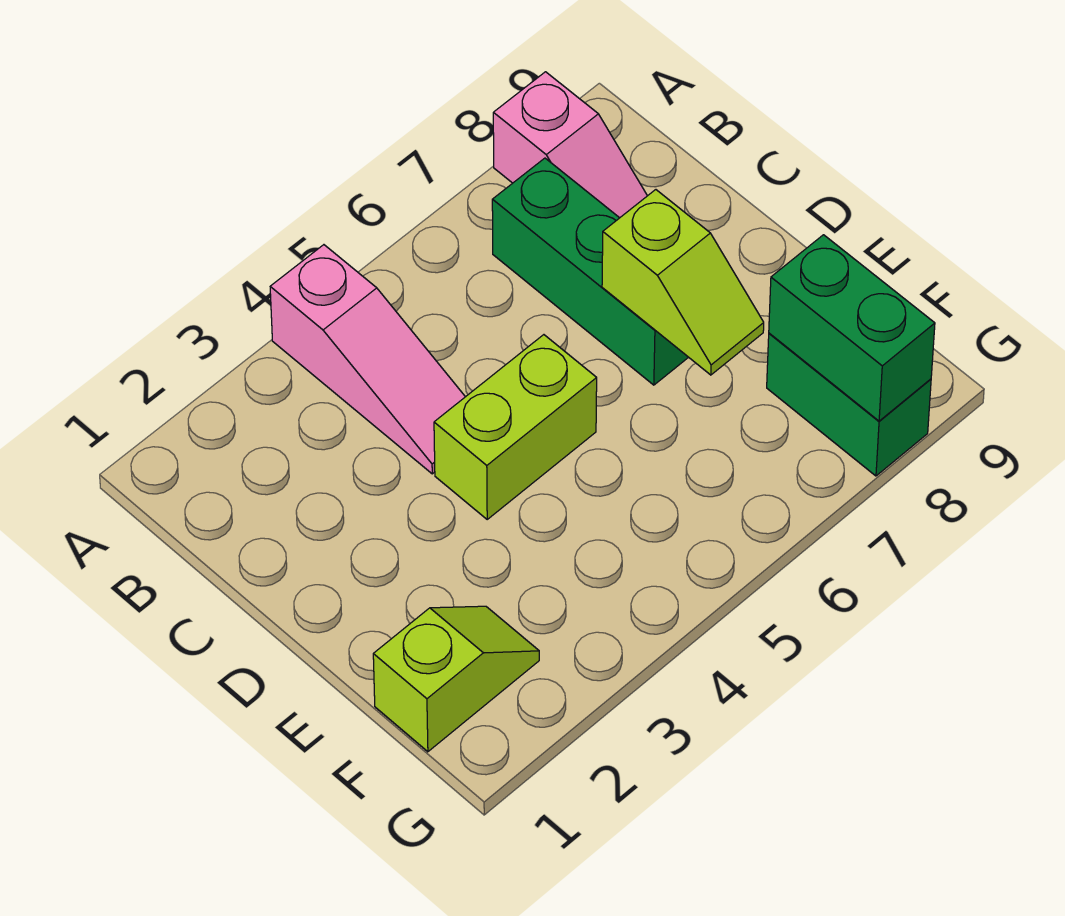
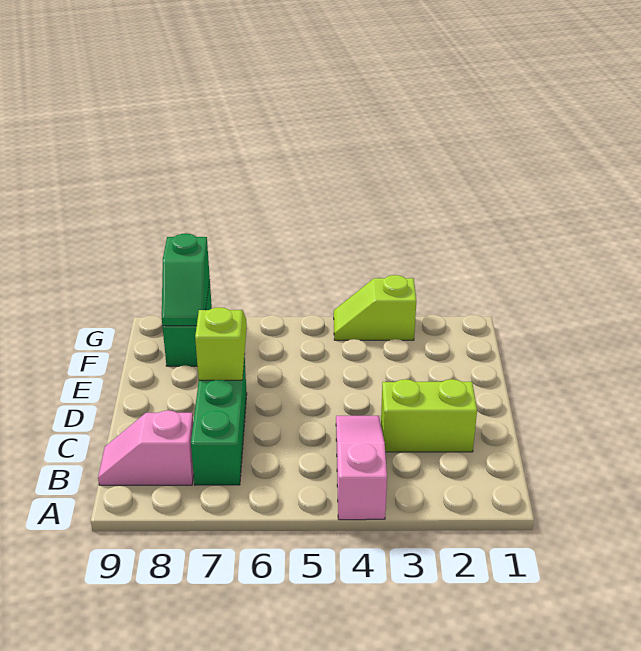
pink slope A8:B8 level 1 top A -> pink slope B8:B9 level 1 top 8
lime brick D4:D5 level 1 -> lime brick C2:C3 level 1
lime slope F1:F2 level 1 top 1 -> lime slope G3:G4 level 1 top 3
green brick F8:G8 level 2 -> green slope F8:G8 level 2 top G

